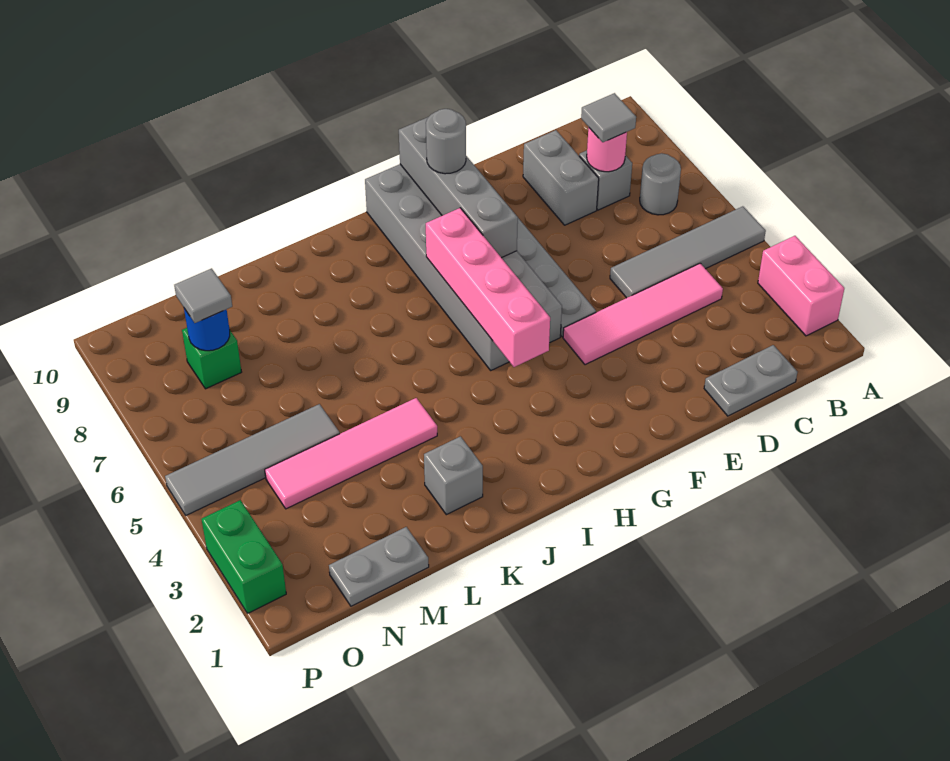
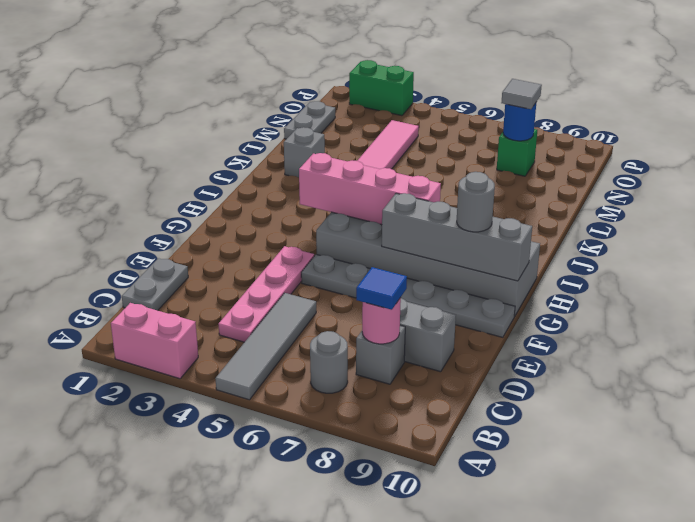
pink tile C4:F4 level 1 -> pink plate C4:F4 level 1
grey tile C8 level 3 -> blue tile C8 level 3
grey tile M5:P5 level 1 -> none

